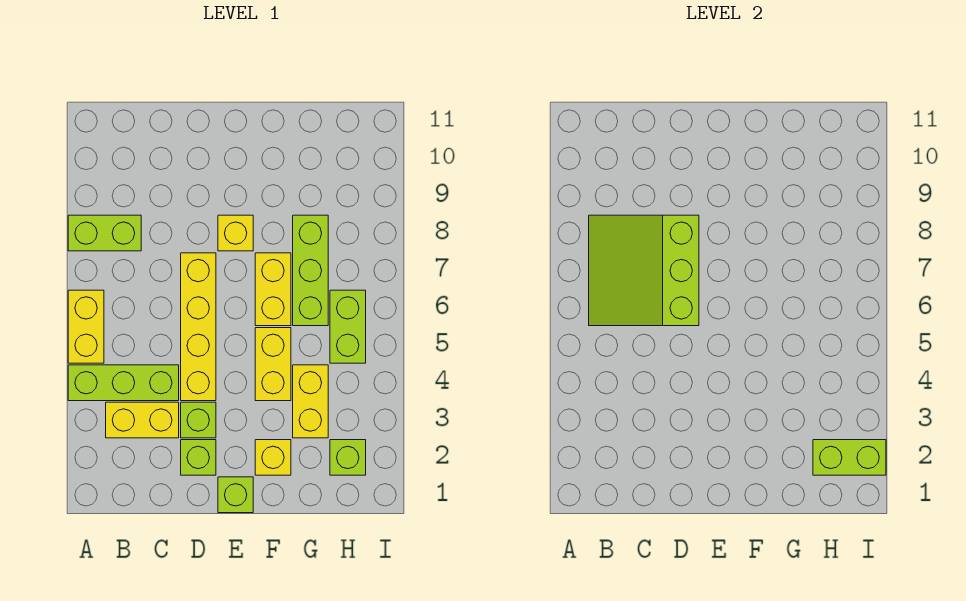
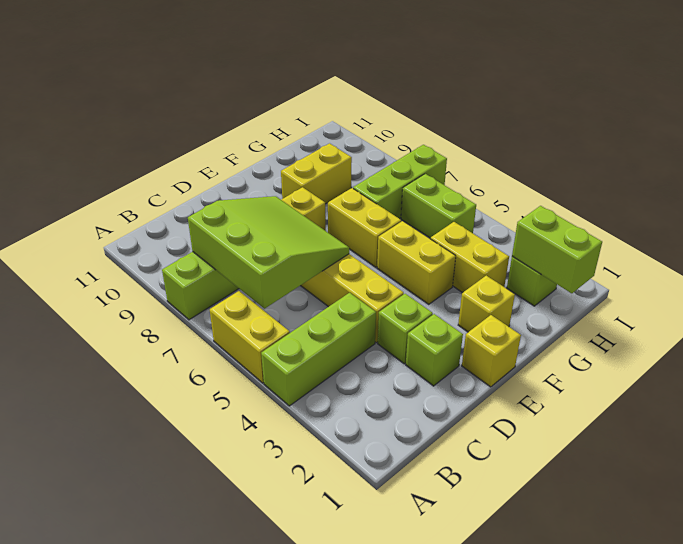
yellow brick B3:C3 level 1 -> yellow brick F9:G9 level 1
lime slope B6:D8 level 2 top D -> lime slope B6:D8 level 2 top B
lime brick E1 level 1 -> yellow brick E1 level 1
lime brick G6:G8 level 1 -> lime brick G7:I7 level 1
lime brick H2:I2 level 2 -> lime brick H1:H2 level 2

